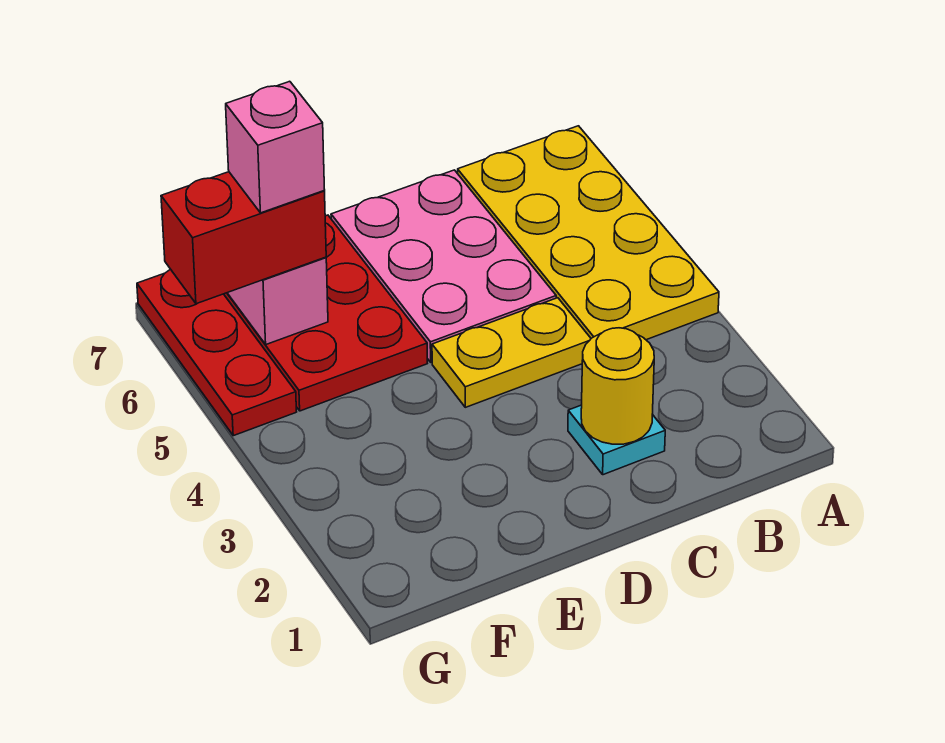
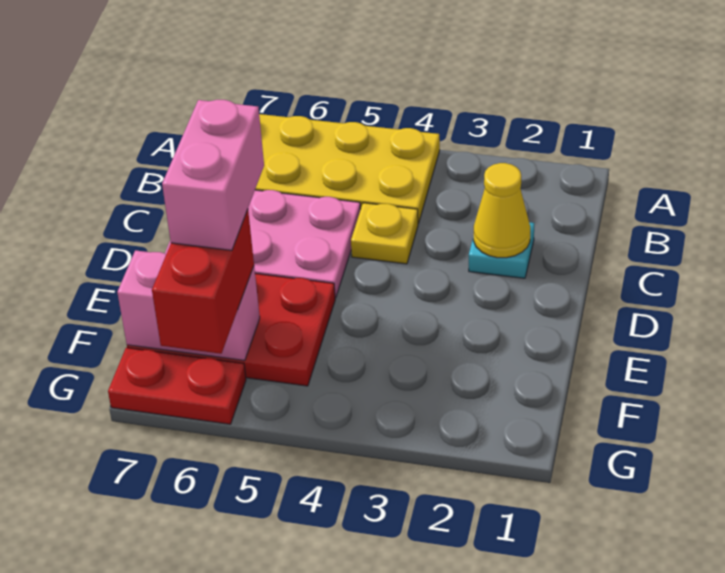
yellow round brick C2 level 2 -> yellow cone C2 level 2
yellow plate C4:D4 level 1 -> yellow plate C4 level 1
pink brick F6 level 4 -> pink brick E6:F6 level 4
red plate G5:G7 level 1 -> red plate G6:G7 level 1

